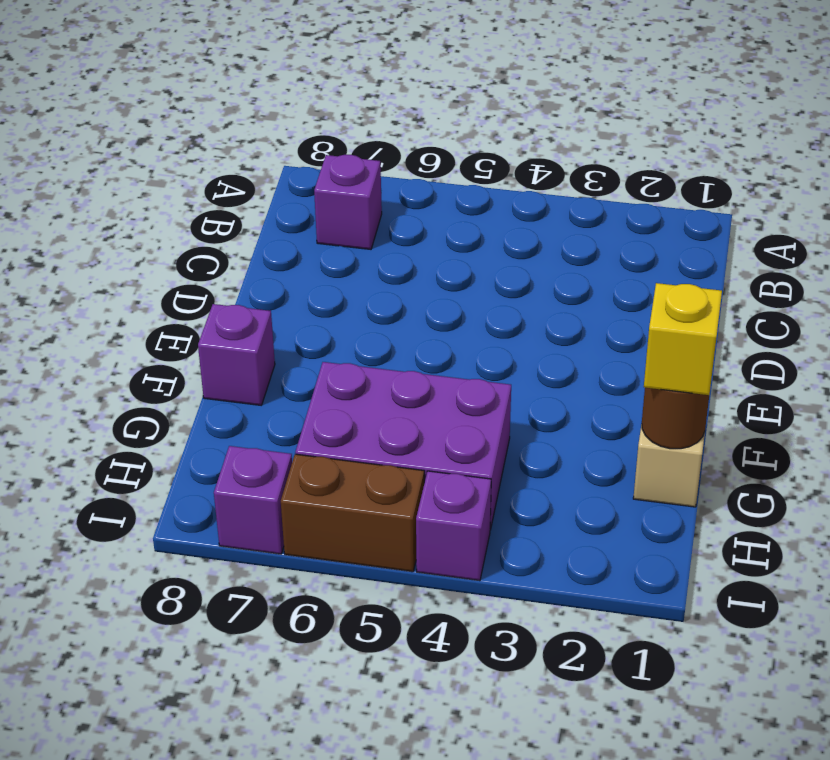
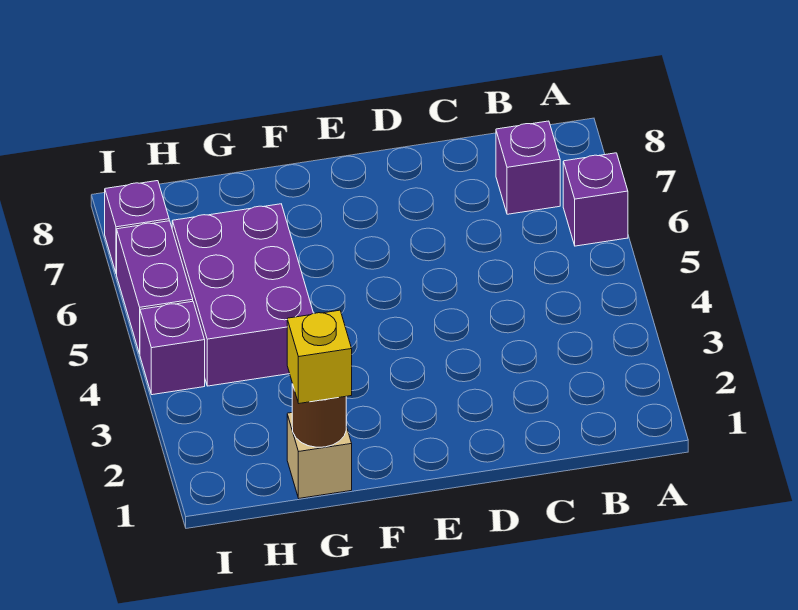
purple brick F8 level 1 -> purple brick A6 level 1
brown brick I5:I6 level 1 -> purple brick I5:I6 level 1

